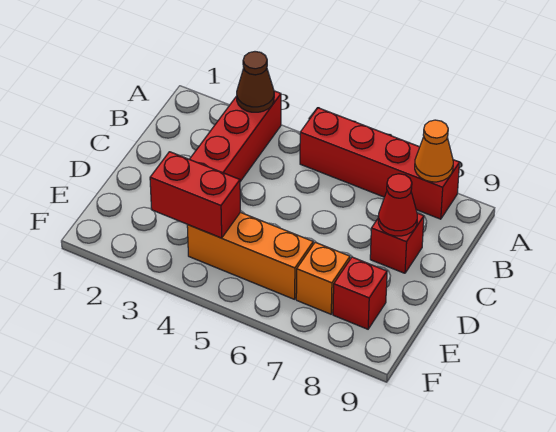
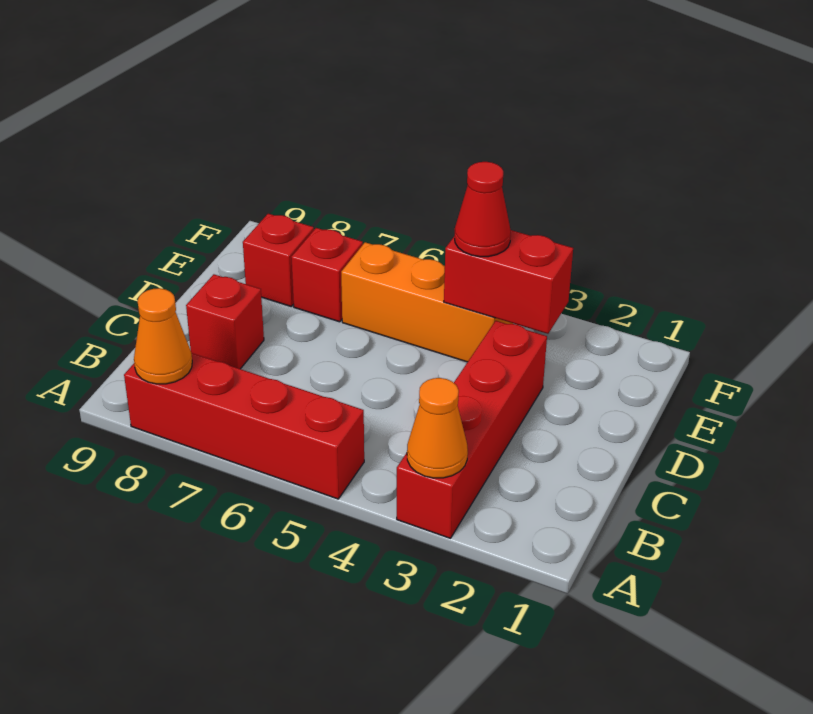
brown cone A3 level 2 -> orange cone A3 level 2
red cone C8 level 2 -> red cone E4 level 3
orange brick E7 level 1 -> red brick E7 level 1

